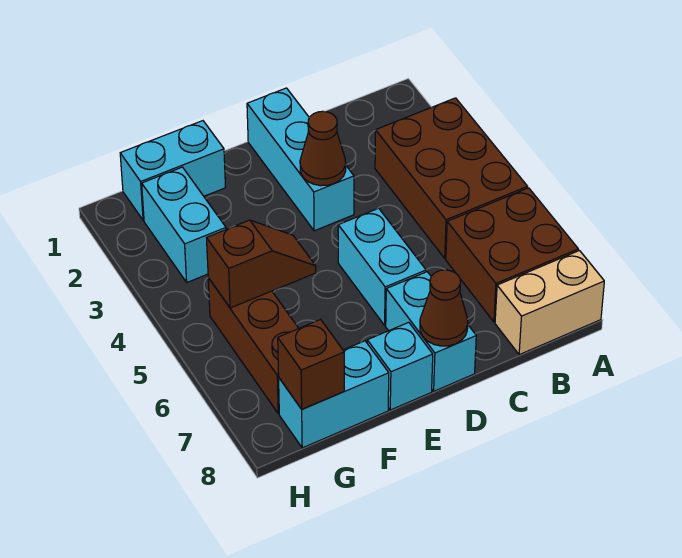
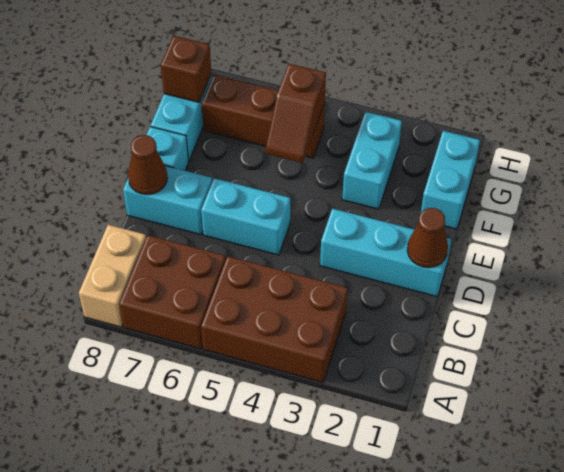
brown cone D3 level 2 -> brown cone D1 level 2
cyan brick G2:G3 level 1 -> cyan brick F3:G3 level 1

